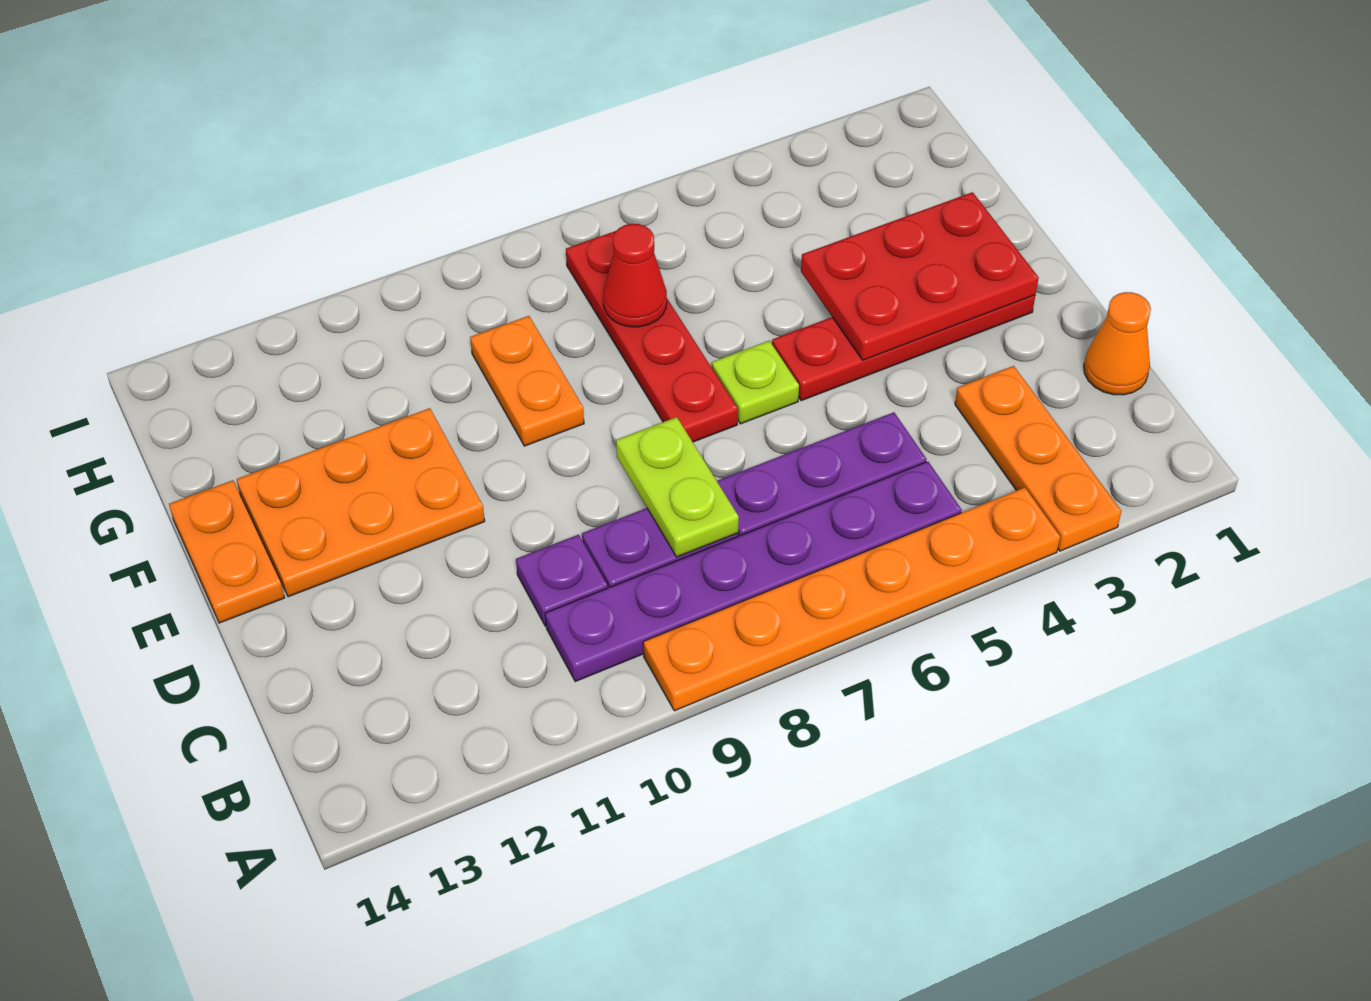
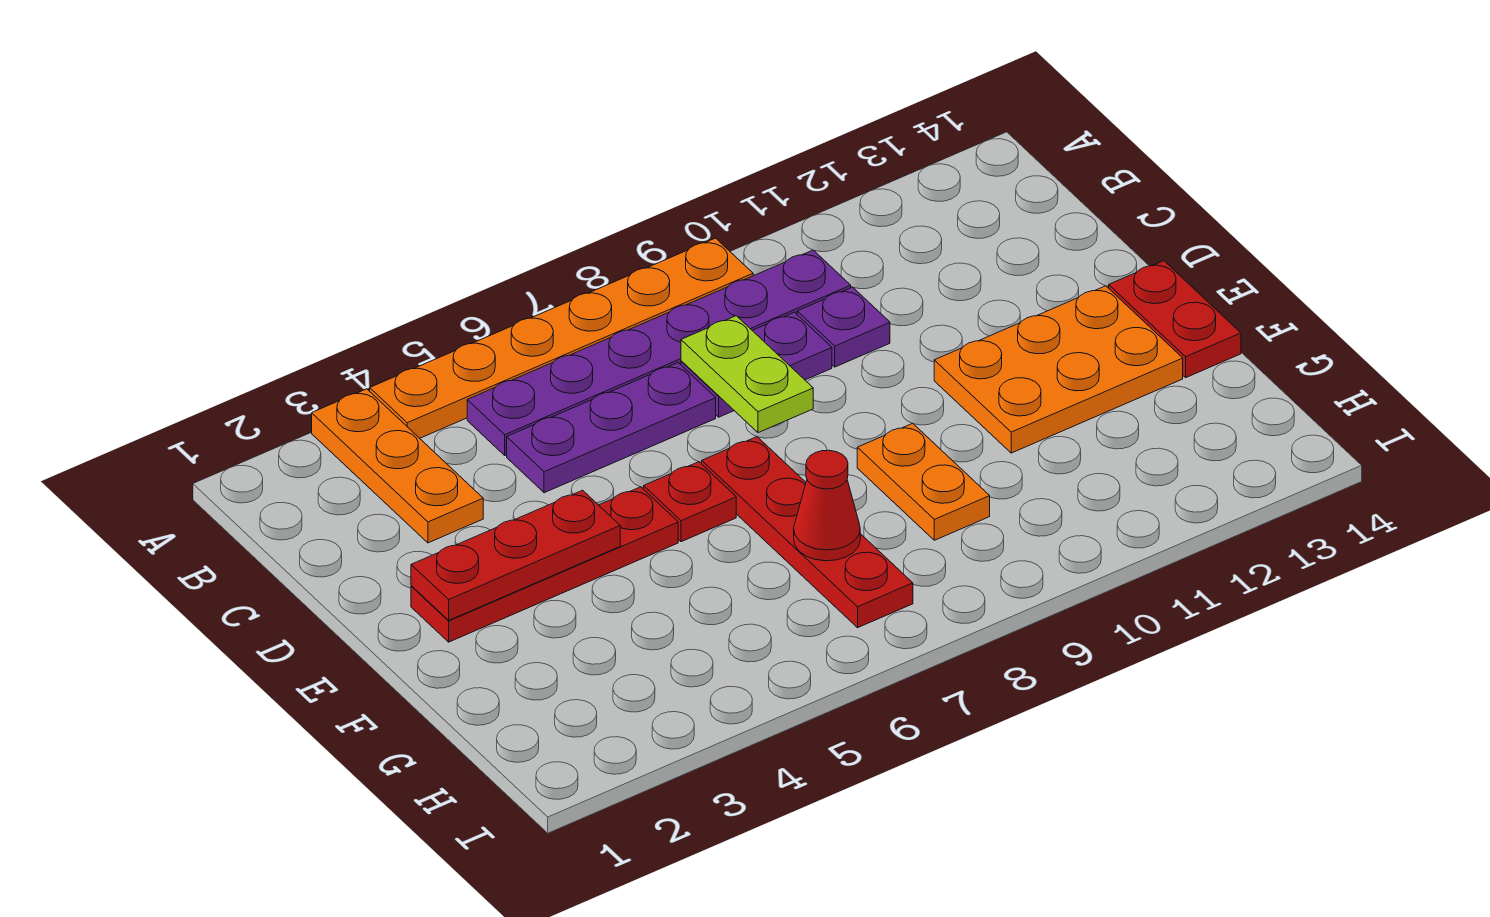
orange cone C1 level 1 -> none
red plate E2:F4 level 2 -> red plate E2:E4 level 2
lime plate E6 level 1 -> red plate E6 level 1
orange plate E14:F14 level 1 -> red plate E14:F14 level 1

